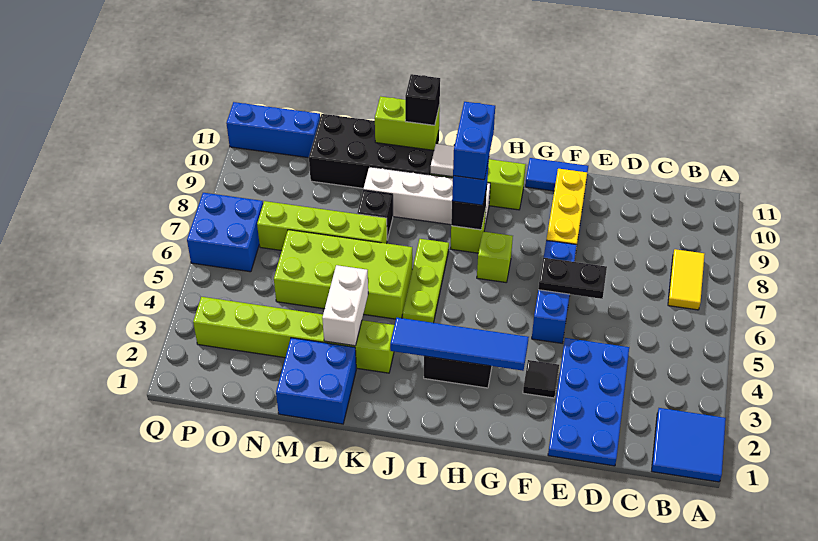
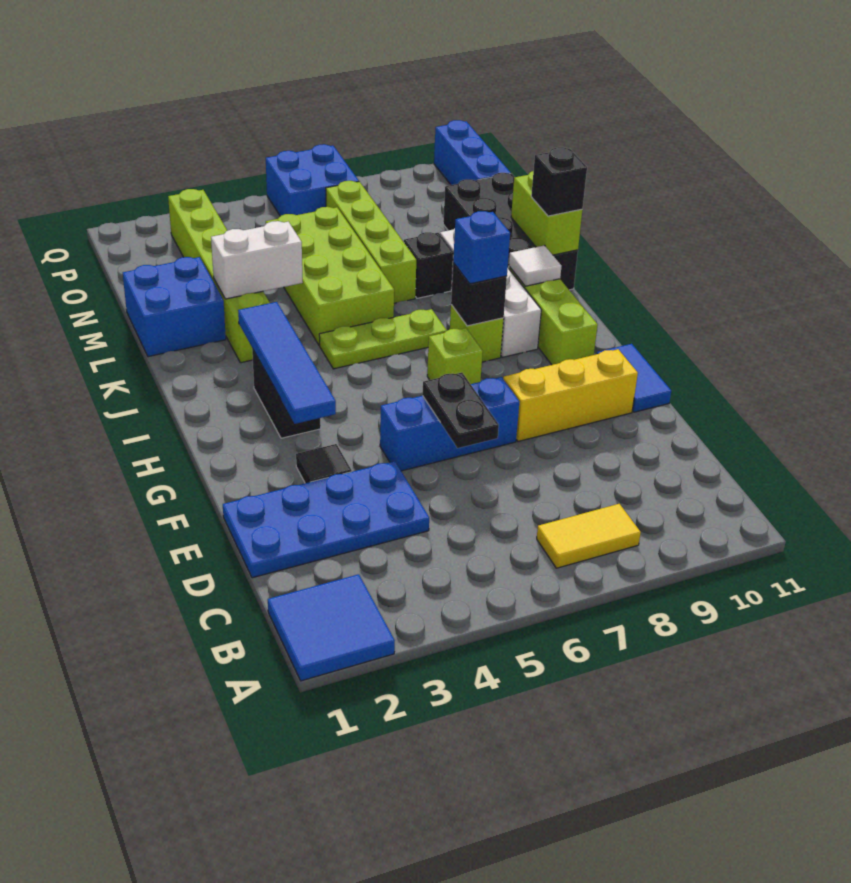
blue brick I8:I9 level 4 -> none

